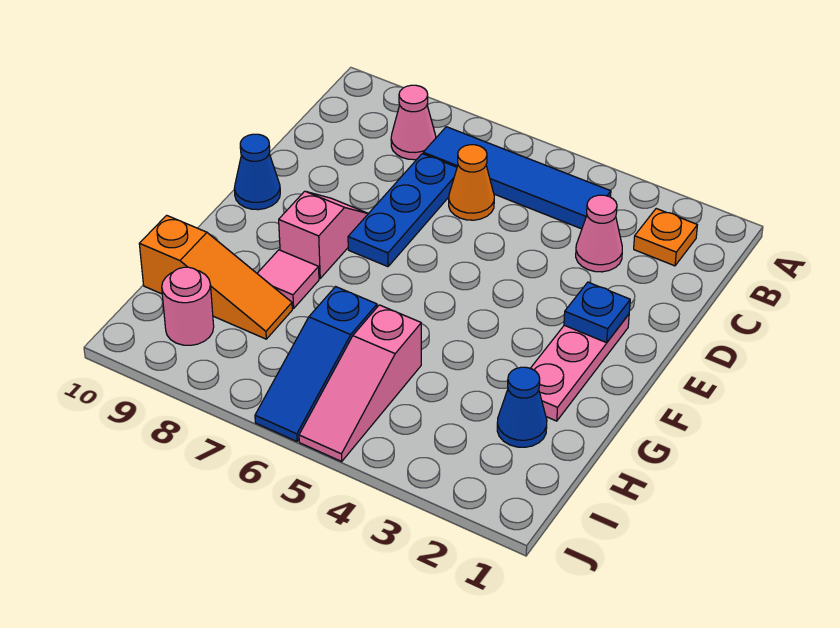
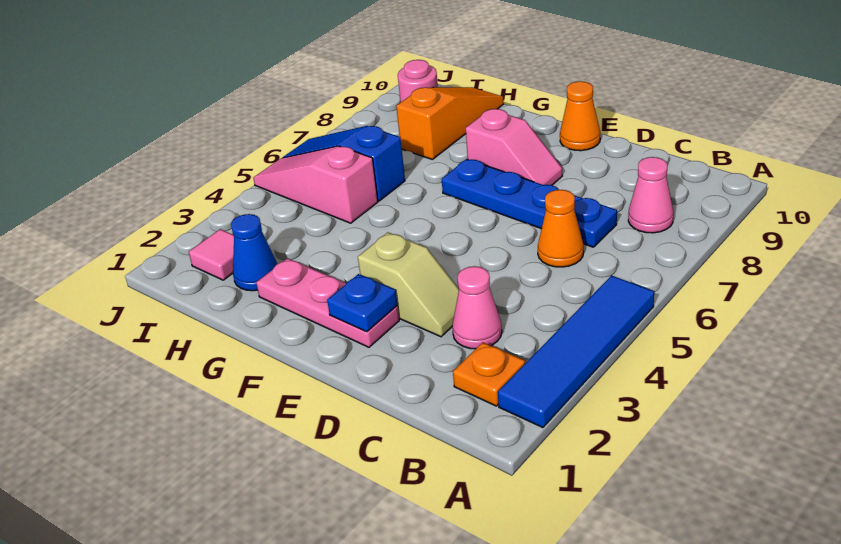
blue tile B4:B7 level 1 -> blue tile A2:A5 level 1
blue plate C7:E7 level 1 -> blue plate C7:F7 level 1
none -> tan slope D3:E3 level 1 top E
blue cone E10 level 1 -> orange cone E10 level 1
pink tile G8 level 1 -> pink tile I2 level 1
orange slope H8:H10 level 1 top 10 -> orange slope H8:H10 level 1 top 8

